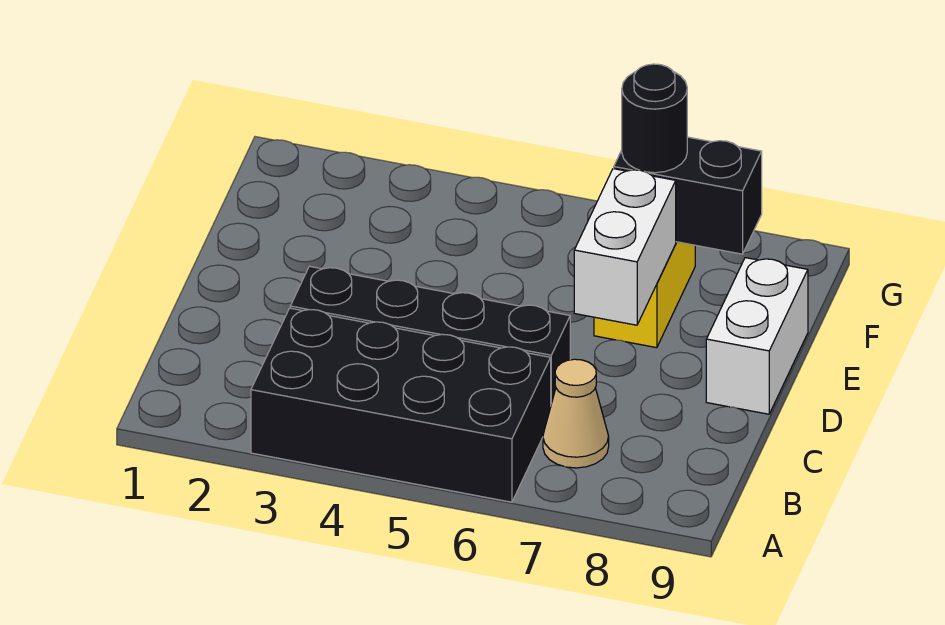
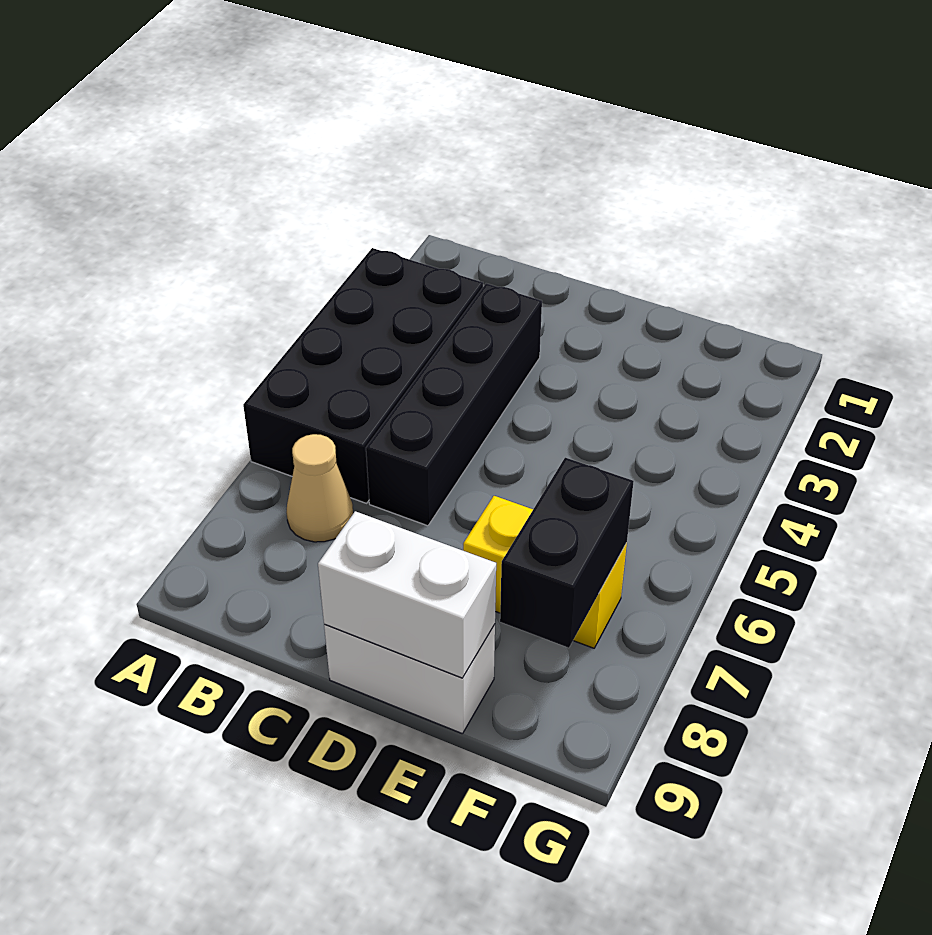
white brick D7:E7 level 2 -> white brick D9:E9 level 2
black round brick F7 level 3 -> none

